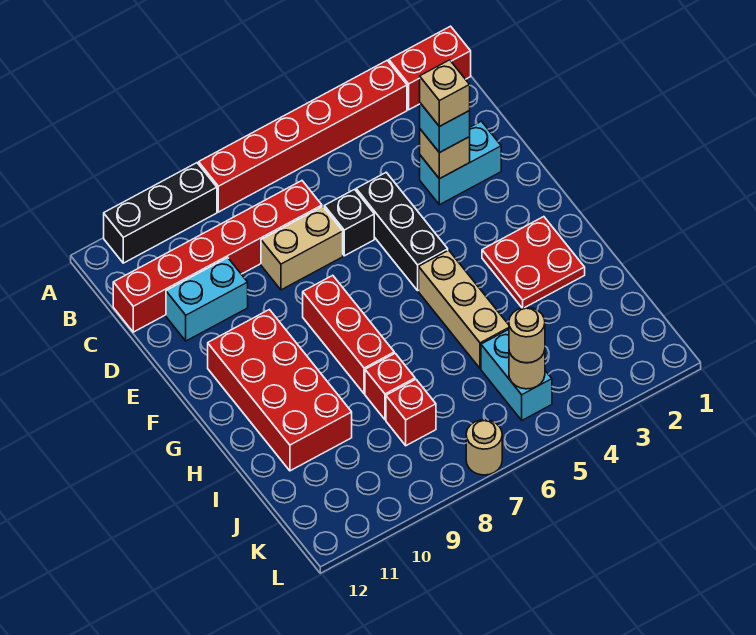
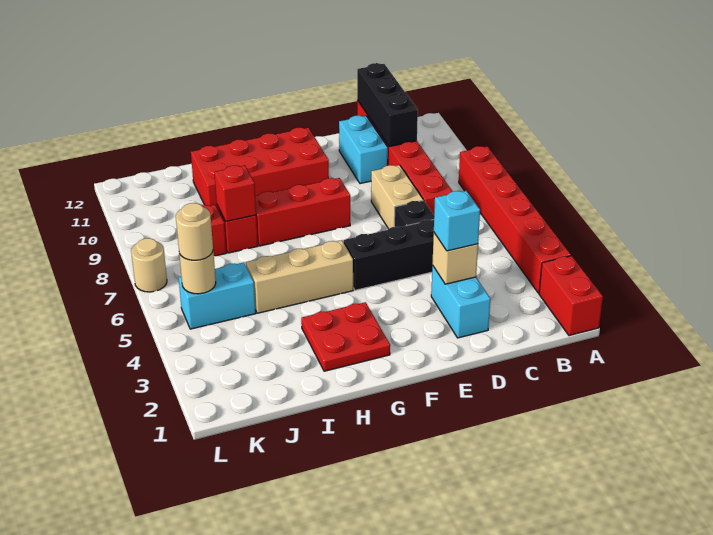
black brick A9:A11 level 1 -> black brick C10:C12 level 2
tan brick D3 level 4 -> none
none -> red brick I8 level 2

